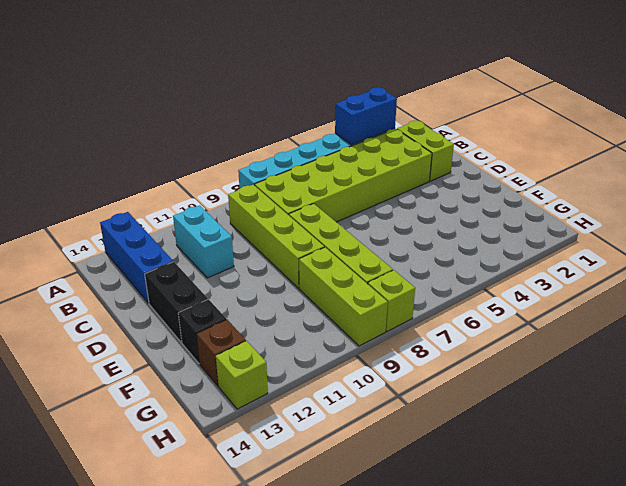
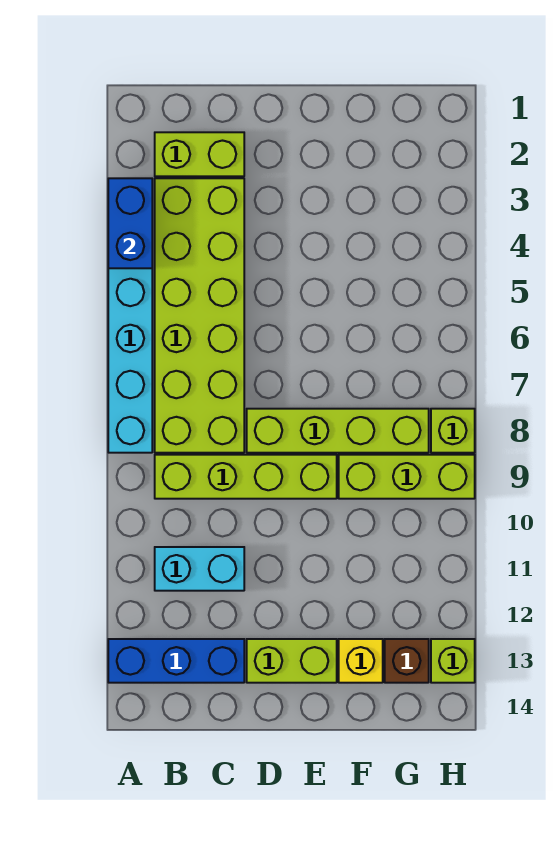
black brick D13:E13 level 1 -> lime brick D13:E13 level 1
black brick F13 level 1 -> yellow brick F13 level 1

